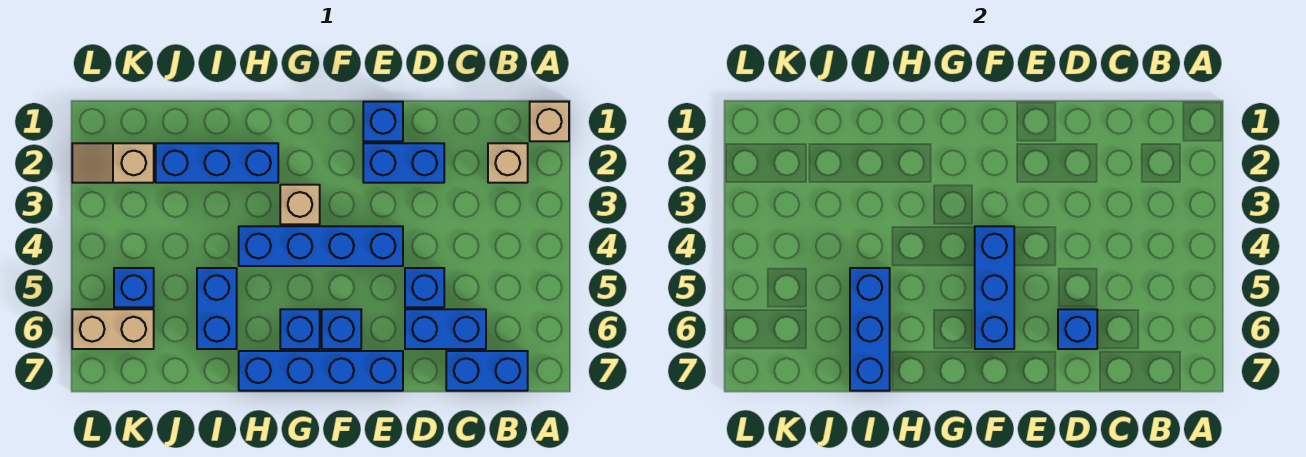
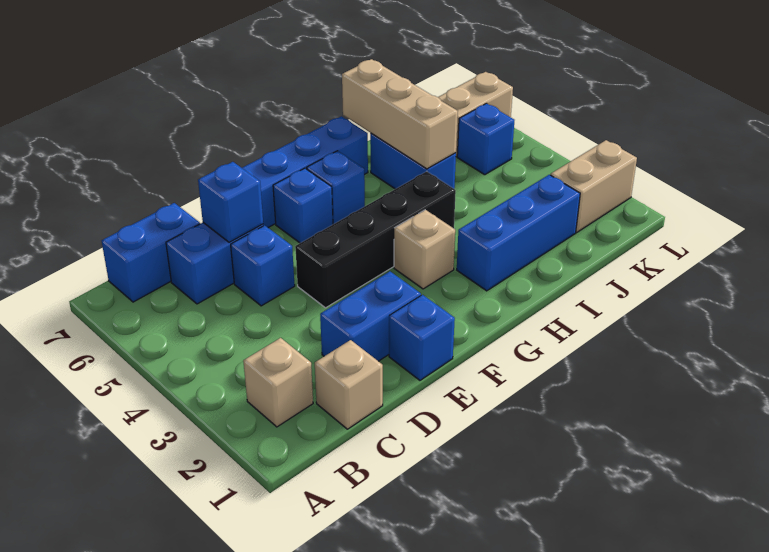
tan brick A1 level 1 -> tan brick C1 level 1
blue brick E4:H4 level 1 -> black brick E4:H4 level 1
blue brick F4:F6 level 2 -> none
blue brick I5:I7 level 2 -> tan brick I5:I7 level 2
tan slope K2:L2 level 1 top K -> tan brick K2:L2 level 1

